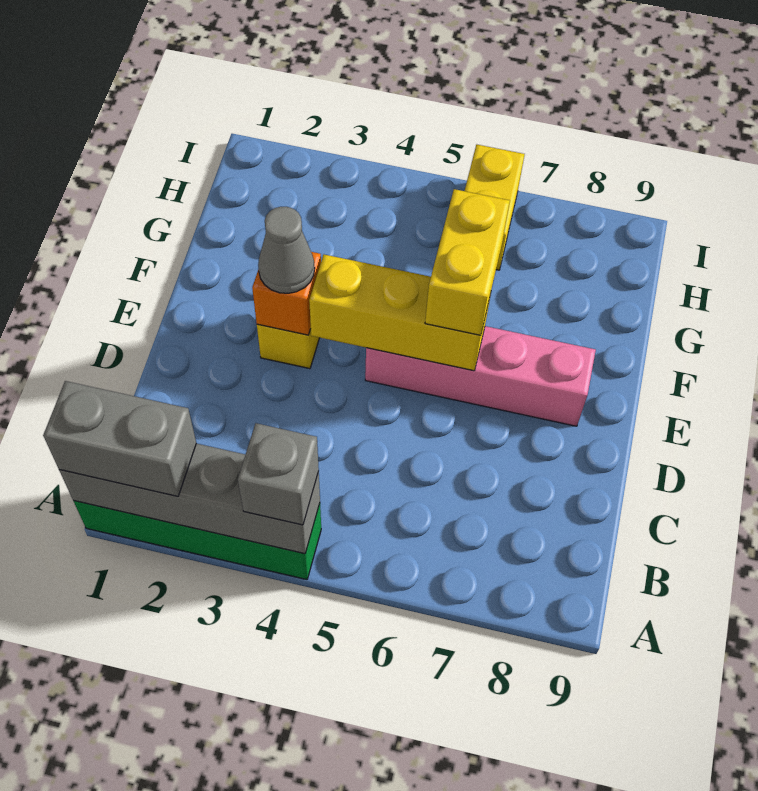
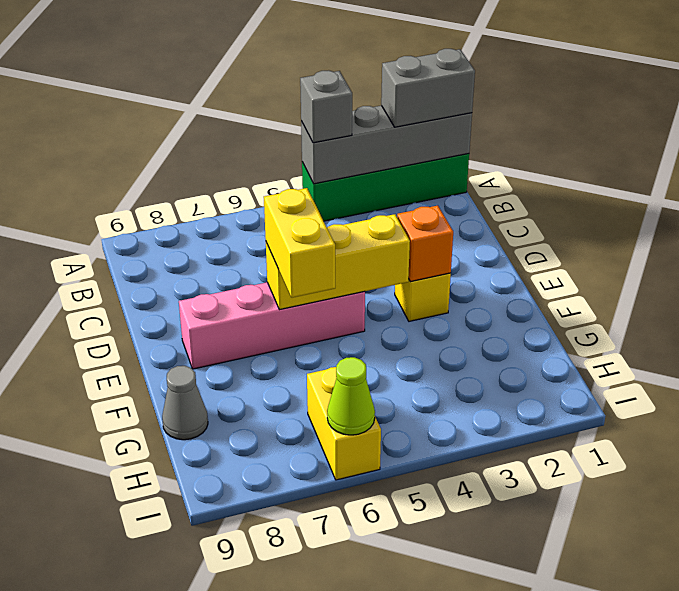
grey cone E3 level 3 -> grey cone G9 level 1
none -> lime cone I6 level 2

